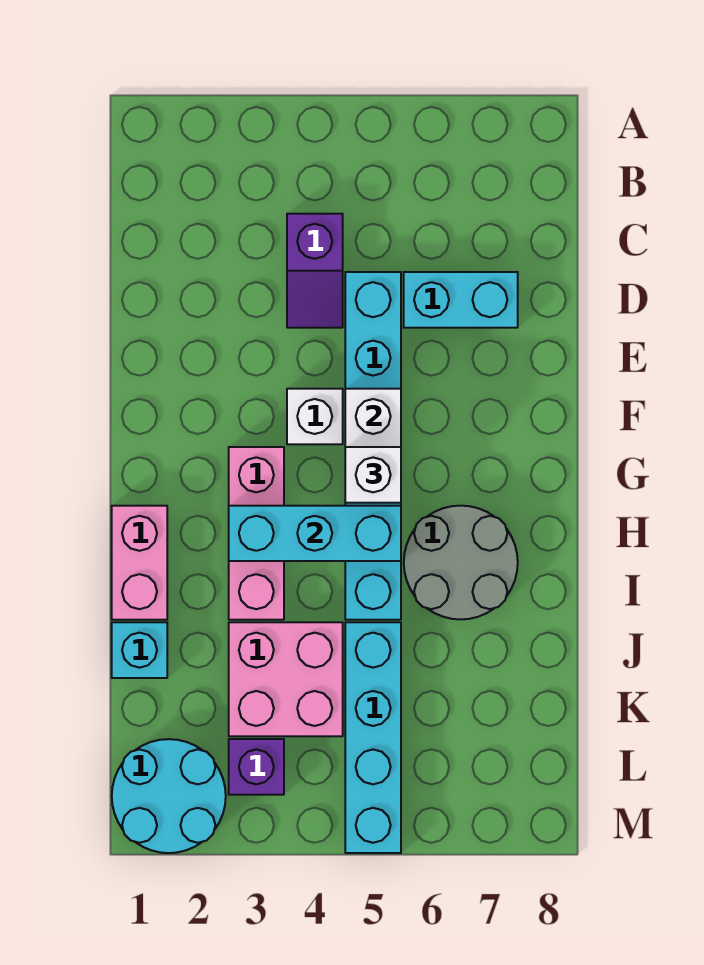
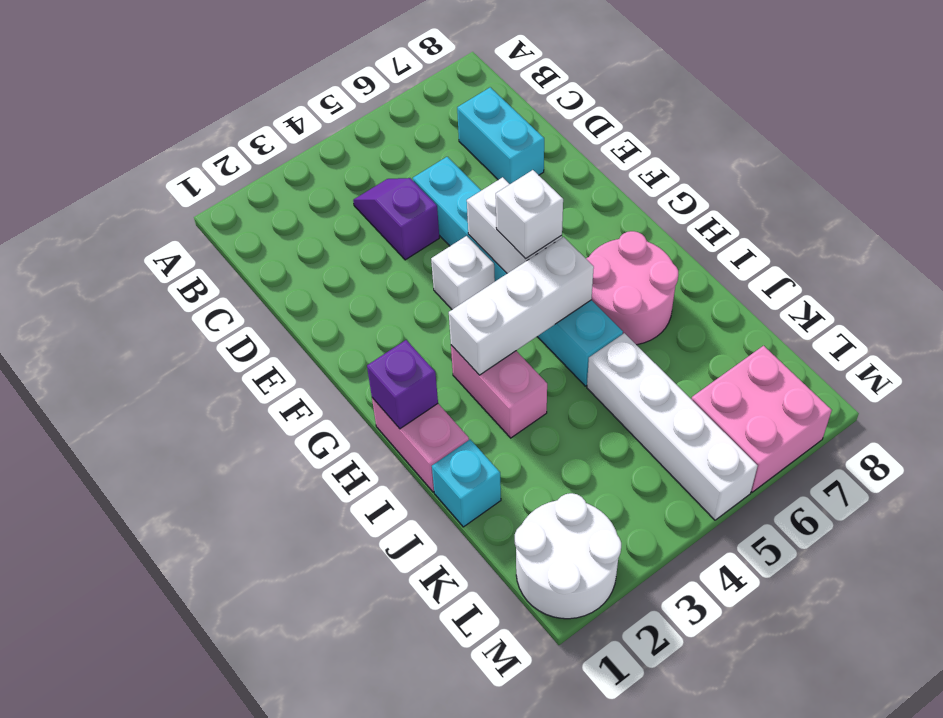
purple slope C4:D4 level 1 top C -> purple slope C4:D4 level 1 top D
cyan brick D6:D7 level 1 -> cyan brick C7:D7 level 1
pink brick G3:I3 level 1 -> pink brick H3:I3 level 1
cyan brick H3:H5 level 2 -> white brick H3:H5 level 2
grey round brick H6:I7 level 1 -> pink round brick H6:I7 level 1
pink brick J3:K4 level 1 -> pink brick L6:M7 level 1
cyan brick J5:M5 level 1 -> white brick J5:M5 level 1
cyan round brick L1:M2 level 1 -> white round brick L1:M2 level 1
purple brick L3 level 1 -> purple brick H1 level 2

